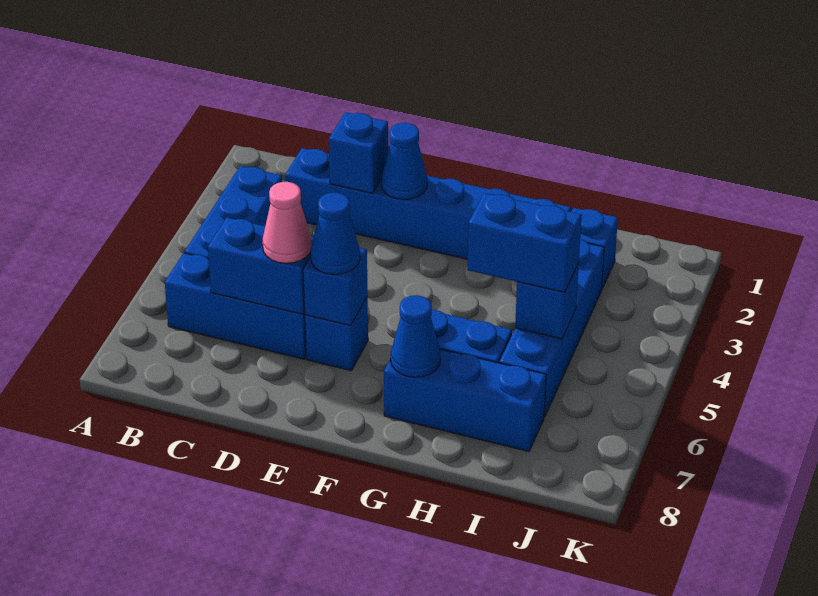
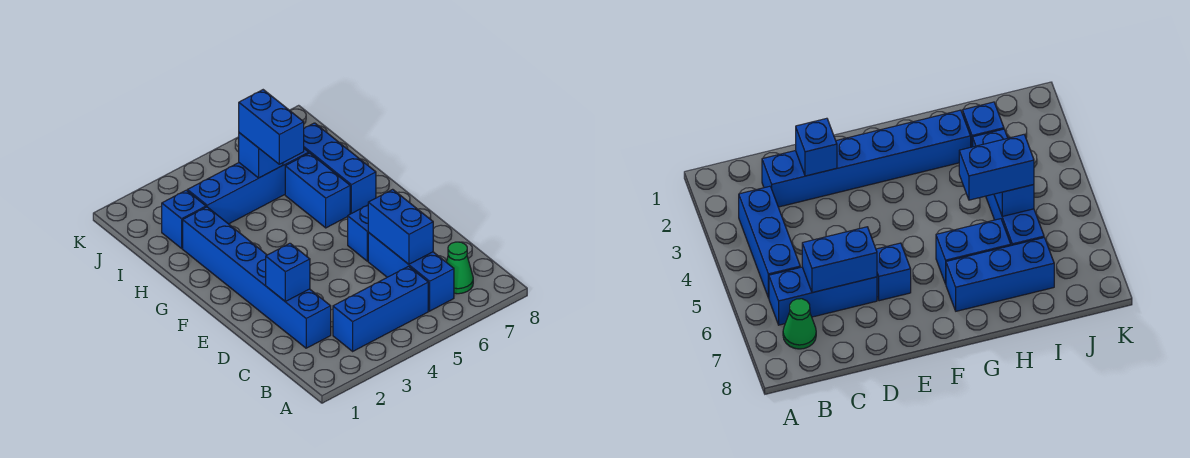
none -> green cone B7 level 1
pink cone D6 level 3 -> none
blue cone E2 level 2 -> none
blue brick E6 level 2 -> none
blue cone E6 level 3 -> none
blue cone G7 level 2 -> none

